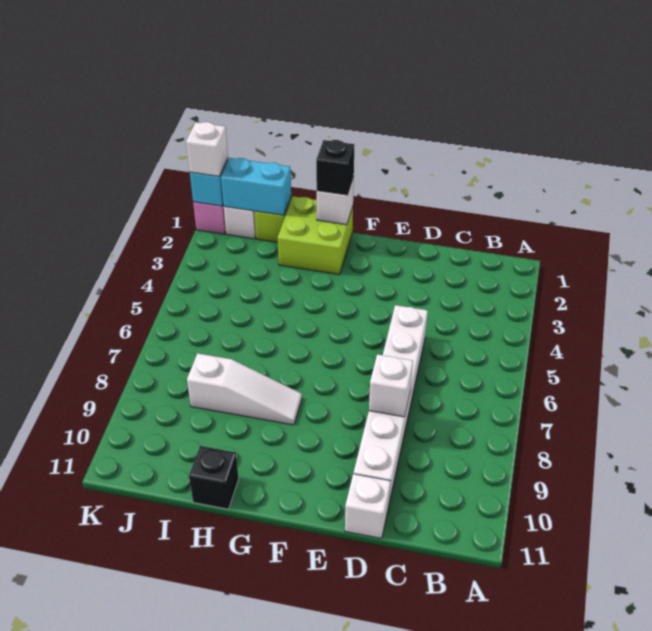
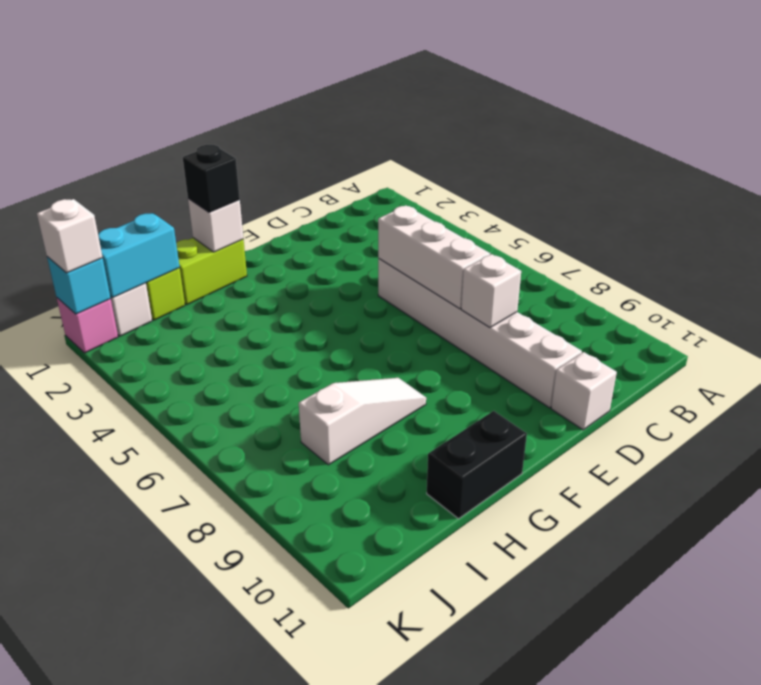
none -> white brick D5:D7 level 2
lime brick G1:H2 level 1 -> lime brick G1:H1 level 1
black brick H11 level 1 -> black brick G11:H11 level 1

